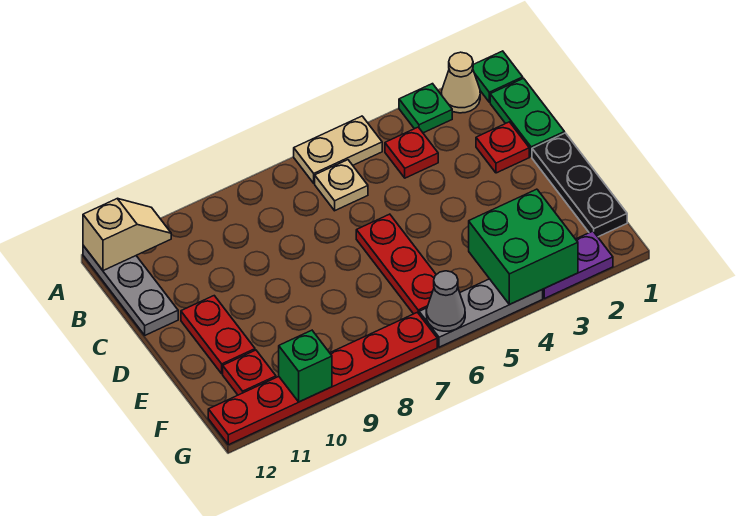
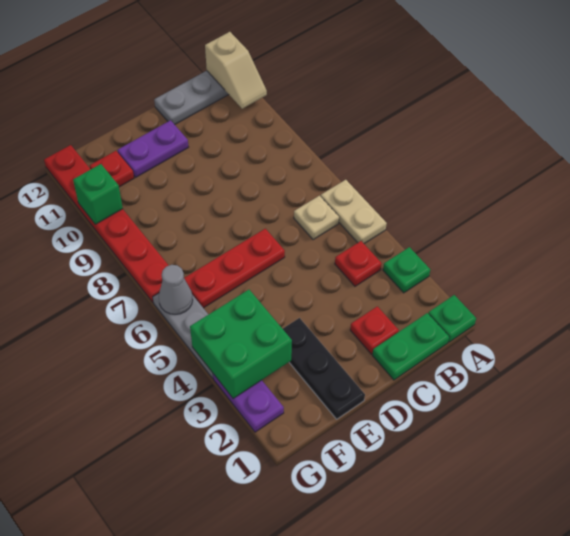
tan cone A2 level 1 -> none
black plate D1:F1 level 1 -> black plate E1:E3 level 1
red plate D11:E11 level 1 -> purple plate D11:E11 level 1

